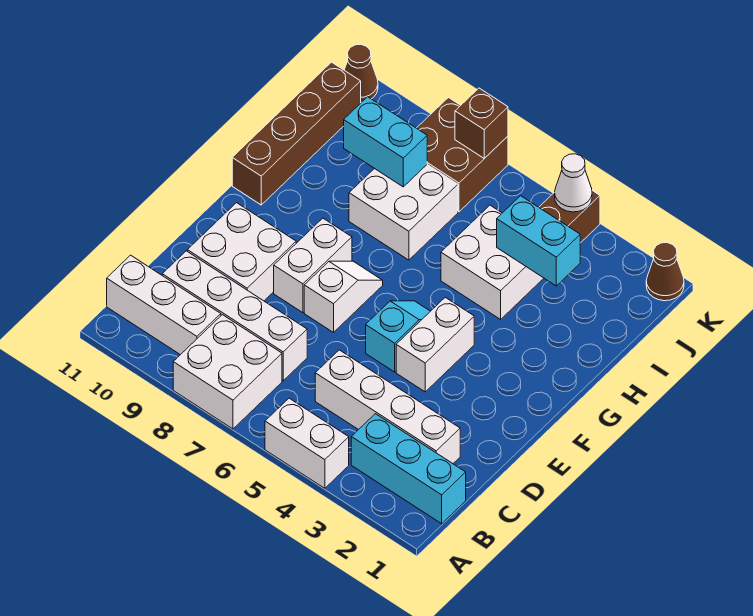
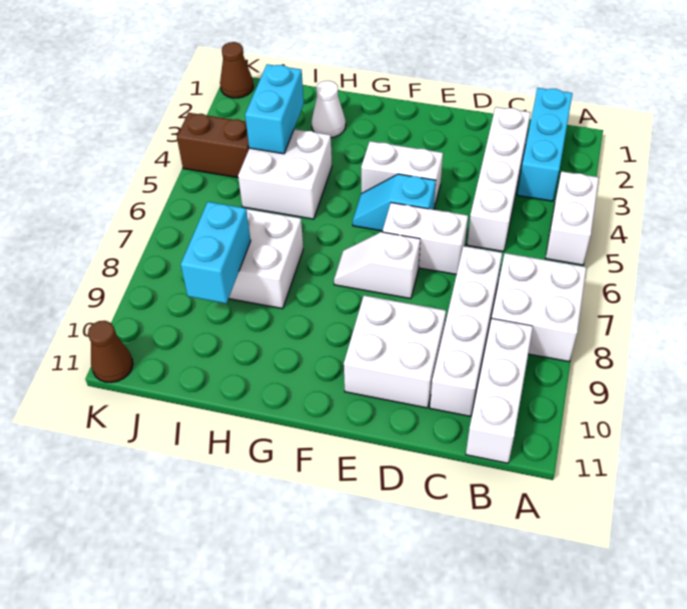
white brick E8:F8 level 1 -> white brick D6:E6 level 1
brown brick G11:J11 level 1 -> none
brown brick J7:K8 level 1 -> none
white cone K4 level 2 -> white cone H2 level 1
brown brick K7 level 2 -> none

